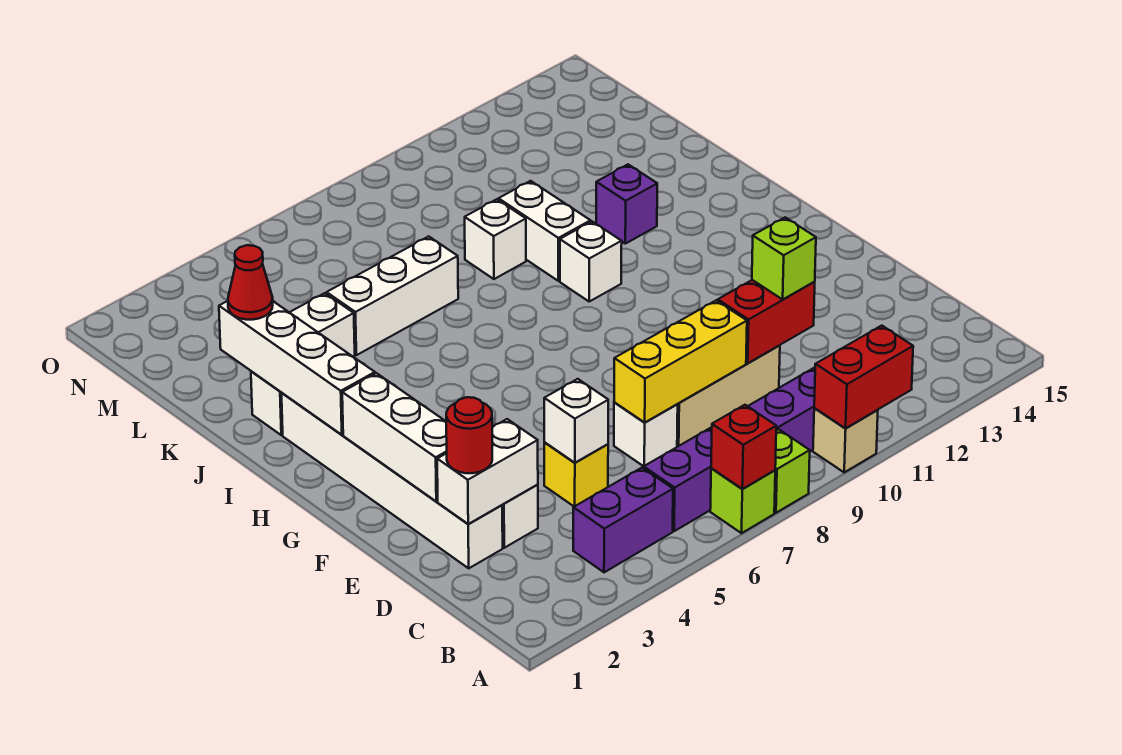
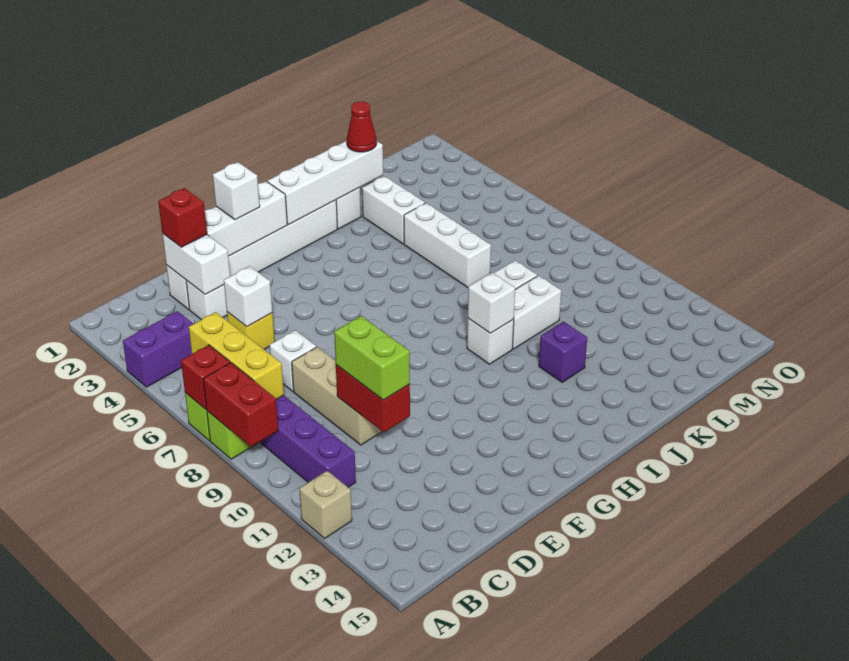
tan brick A10 level 1 -> tan brick A12 level 1
red brick A10:A11 level 2 -> red brick A8:A9 level 2
purple brick B4:B5 level 1 -> purple brick A4:B4 level 1
red round brick D2 level 3 -> red brick D2 level 3
yellow brick D7:D9 level 2 -> yellow brick B6:B8 level 2
lime brick D11 level 3 -> lime brick D10:D11 level 3
none -> white brick F2 level 3
none -> white brick I10 level 2

